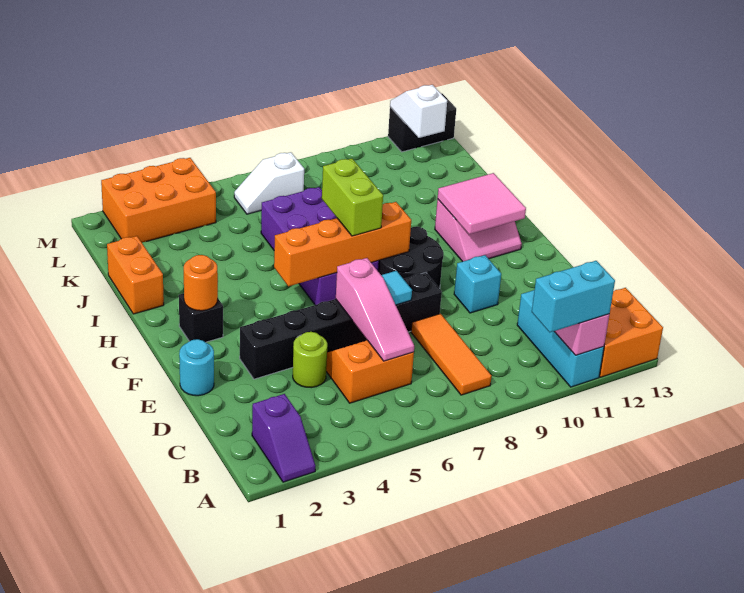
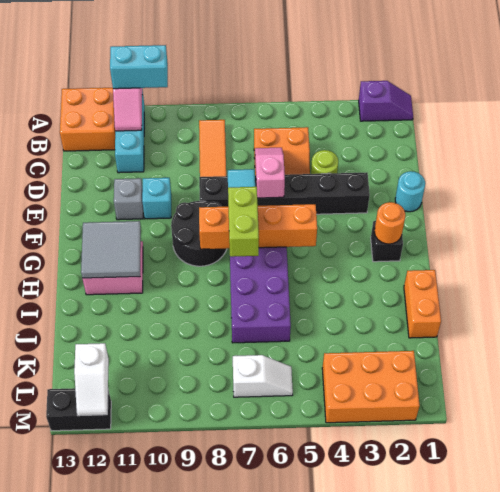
purple slope A2:B2 level 1 top B -> purple slope A1:A2 level 1 top 2
pink slope C6:E6 level 2 top E -> pink slope D6:E6 level 2 top E
none -> grey brick E11 level 1
pink tile G11:H12 level 2 -> grey tile G11:H12 level 2

